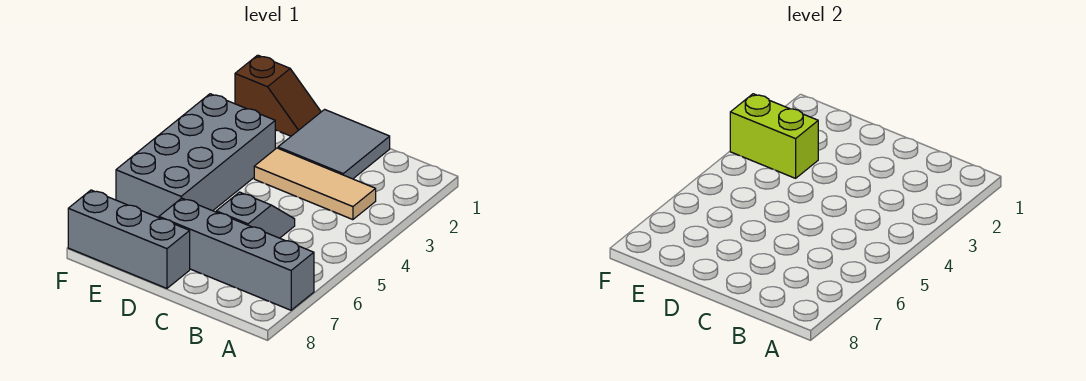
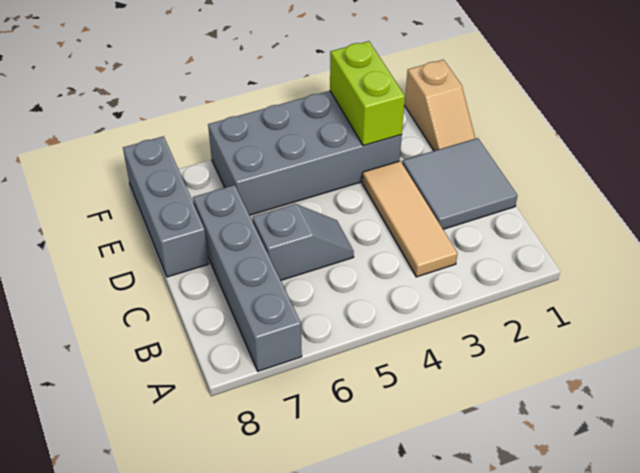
brown slope E1:F1 level 1 top F -> tan slope E1:F1 level 1 top F

